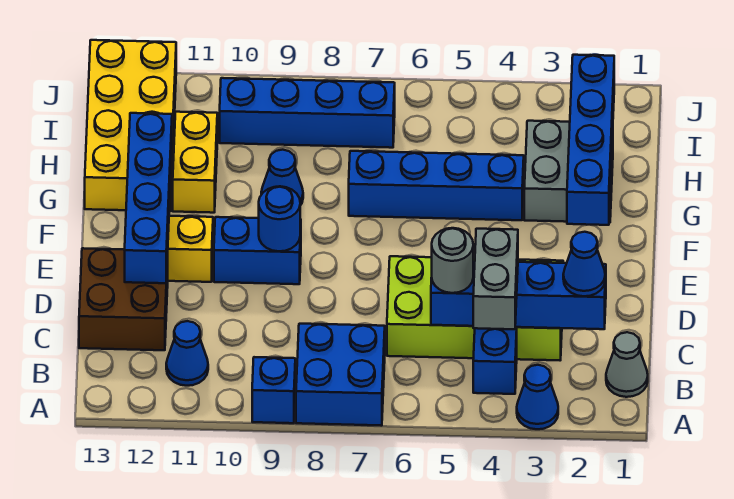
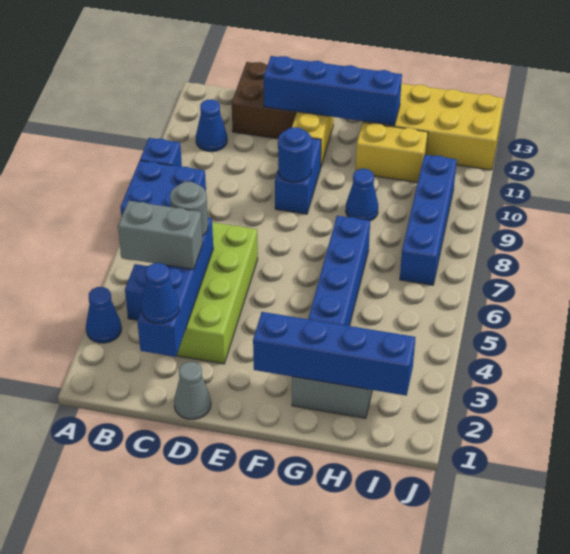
grey cone B1 level 1 -> grey cone D1 level 1

